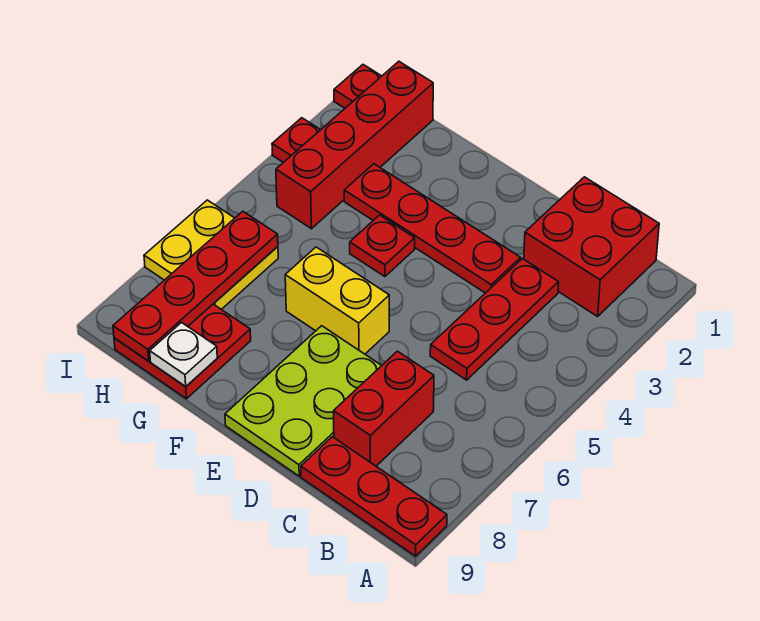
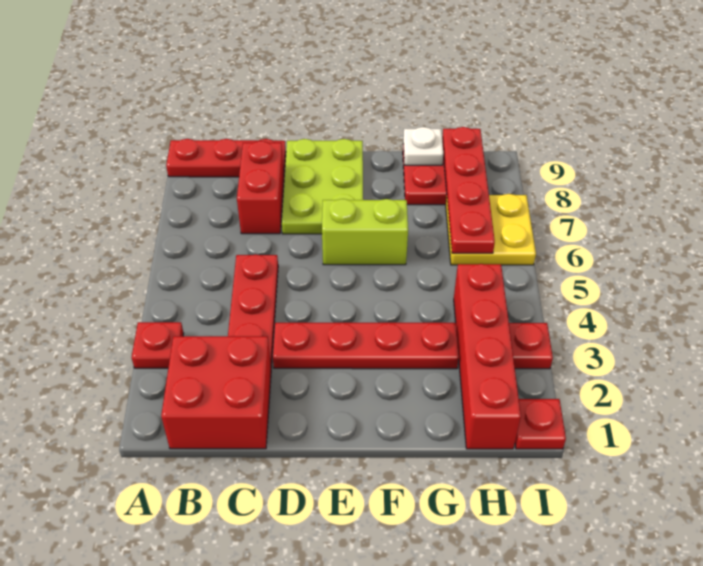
yellow brick E6:F6 level 1 -> lime brick E6:F6 level 1
red plate F4 level 1 -> red plate A3 level 1

